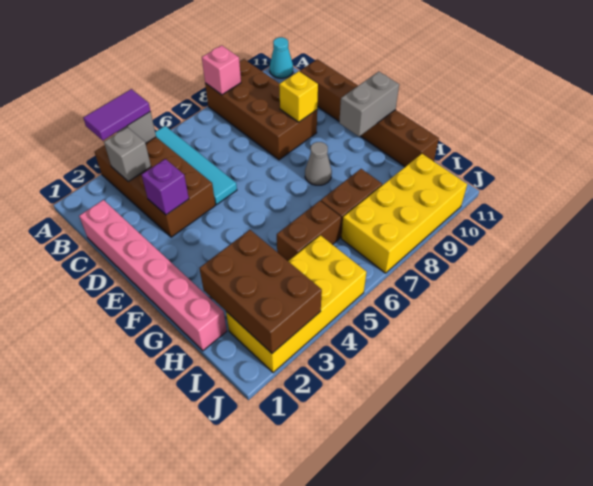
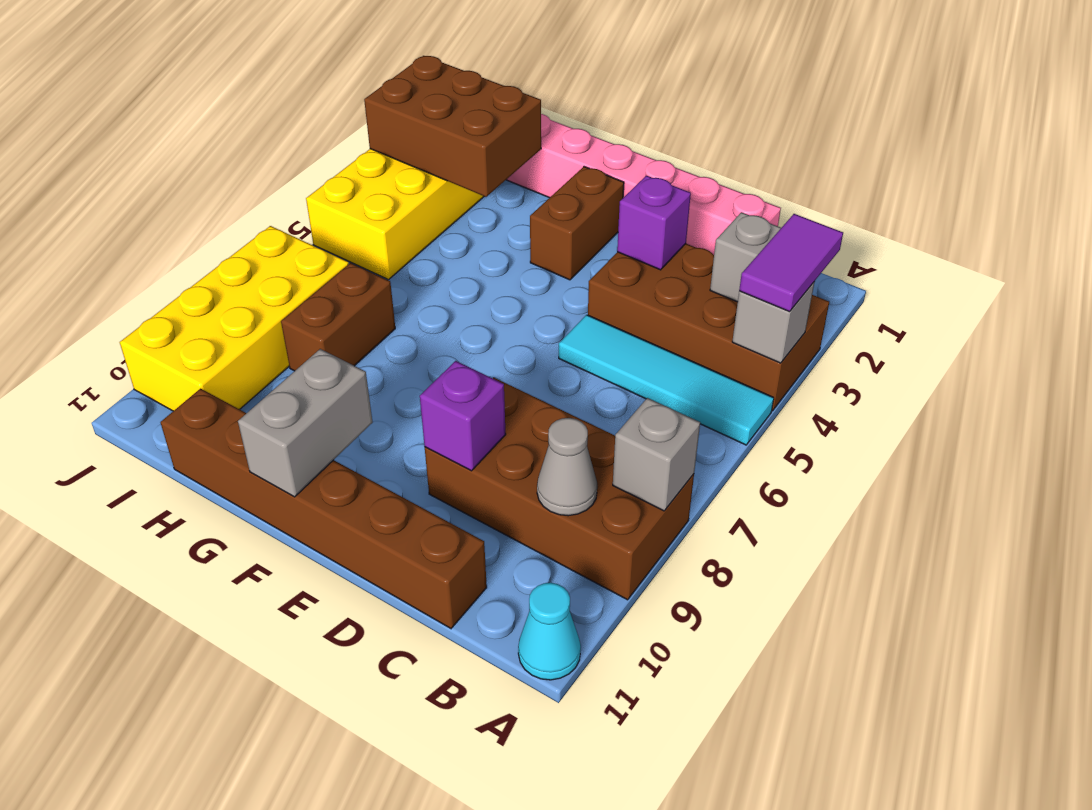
pink brick A8 level 2 -> grey brick A8 level 2
yellow brick D9 level 2 -> purple brick D9 level 2
grey cone F8 level 1 -> grey cone B9 level 2
brown brick H5:H6 level 1 -> brown brick F2:F3 level 1

